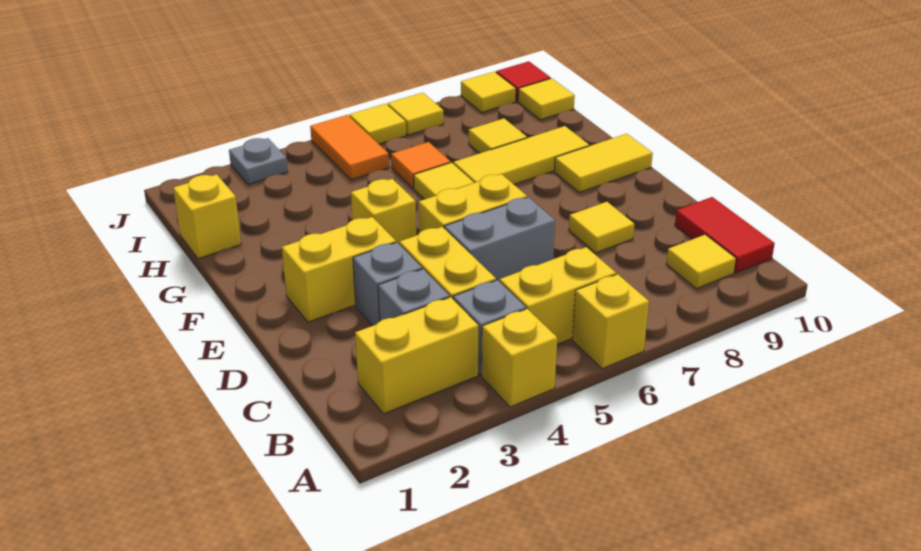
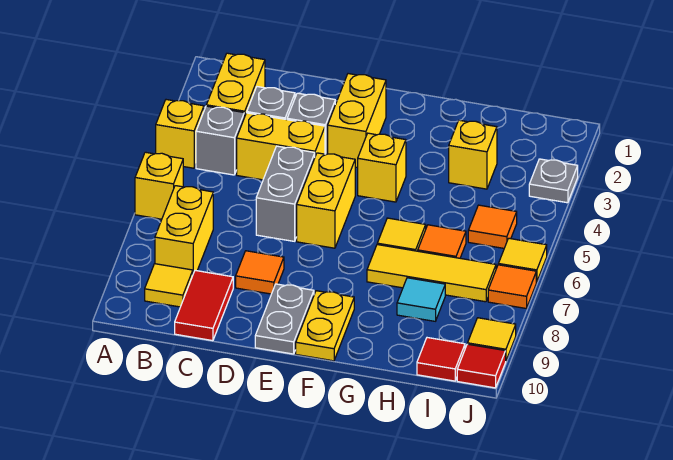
yellow brick B5:B6 level 1 -> yellow brick B7:B8 level 1
red tile B10:C10 level 1 -> red tile C9:C10 level 1
yellow tile D8 level 1 -> orange tile D8 level 1
none -> grey plate E9:E10 level 1
yellow tile F9:F10 level 1 -> yellow plate F9:F10 level 1
yellow tile G7:G9 level 1 -> yellow tile G7:I7 level 1
yellow brick H1 level 1 -> yellow brick H3 level 1
yellow tile H8 level 1 -> cyan tile H8 level 1
orange tile I5:J5 level 1 -> orange tile I5 level 1
yellow tile I10 level 1 -> red tile I10 level 1
yellow tile J7 level 1 -> orange tile J7 level 1

